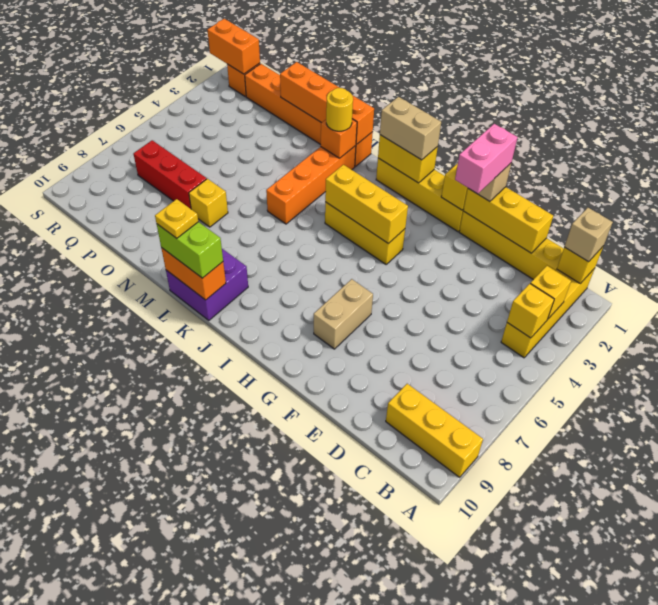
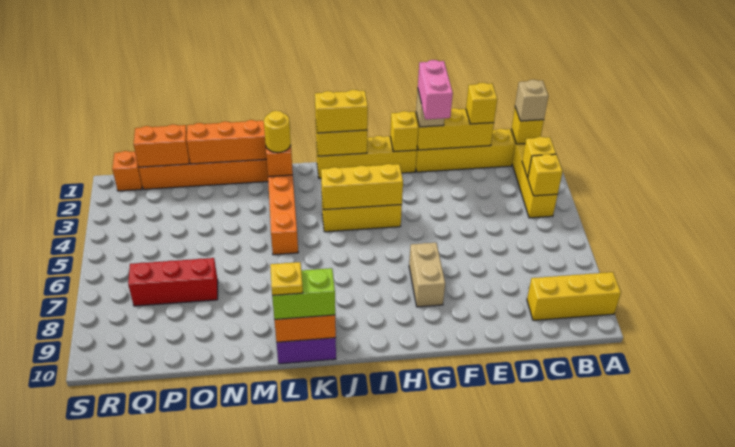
tan brick I1:J1 level 3 -> yellow brick I1:J1 level 3
yellow brick N7 level 1 -> yellow brick D1 level 3
orange brick R1:S1 level 2 -> orange brick P1:Q1 level 2

